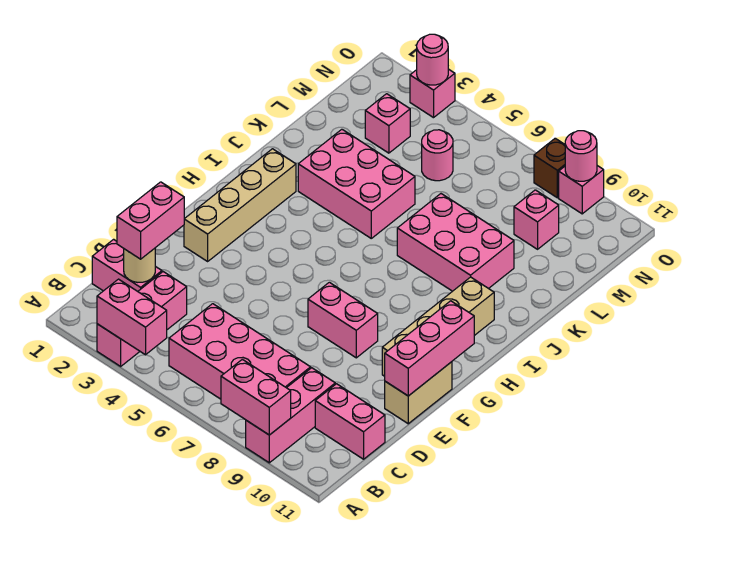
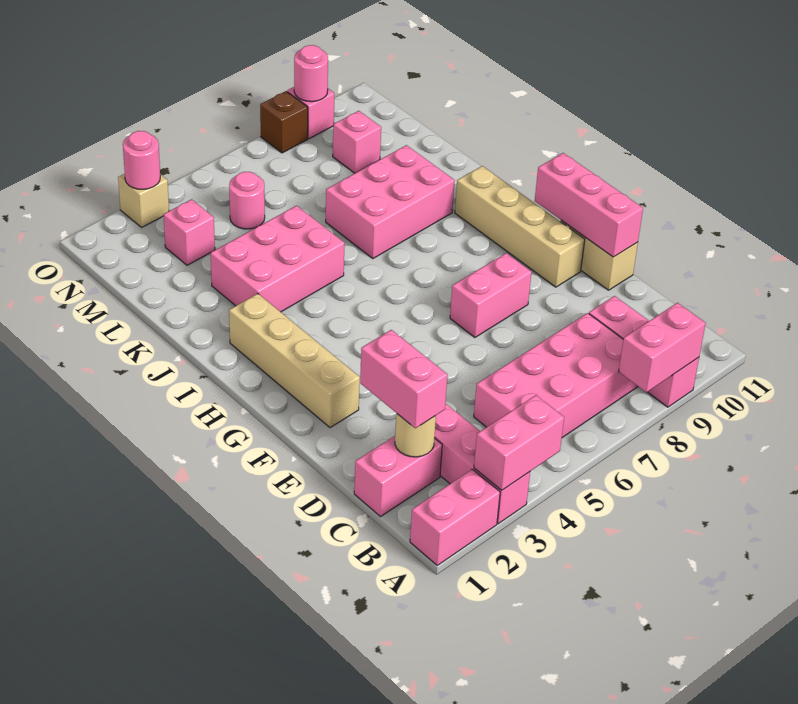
pink brick C10:C11 level 1 -> pink brick A1:A2 level 1
pink brick O3 level 1 -> tan brick O3 level 1

